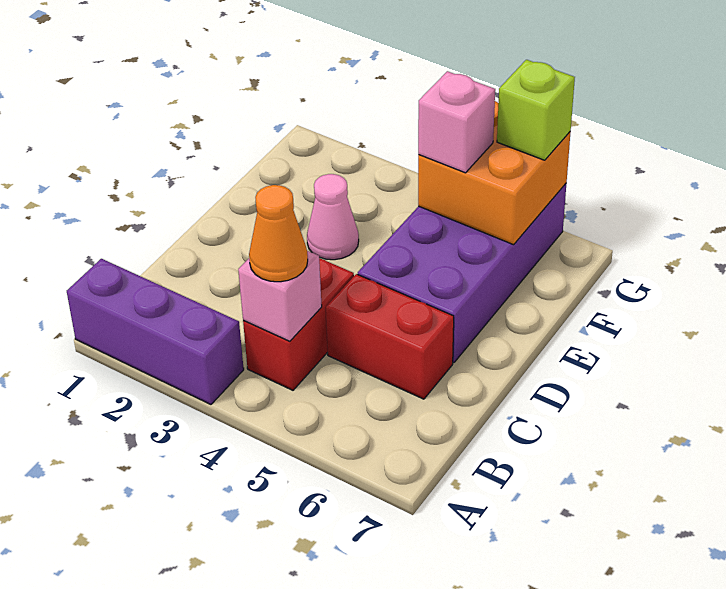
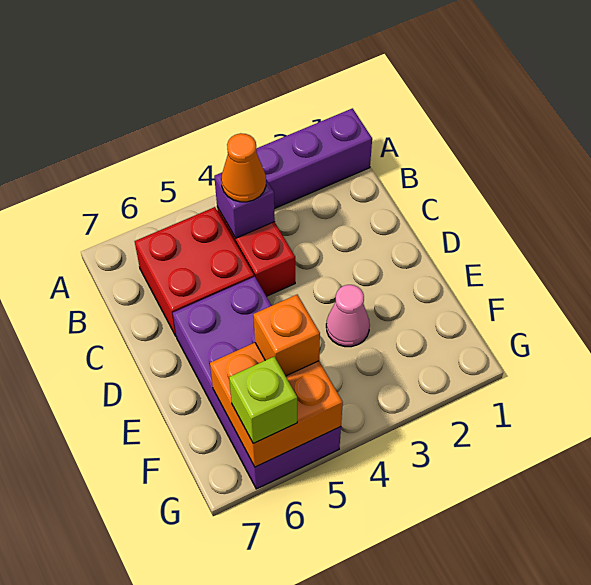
pink brick B4 level 2 -> purple brick B4 level 2
red brick C5:C6 level 1 -> red brick B5:C6 level 1
pink brick F5 level 3 -> orange brick F5 level 3

